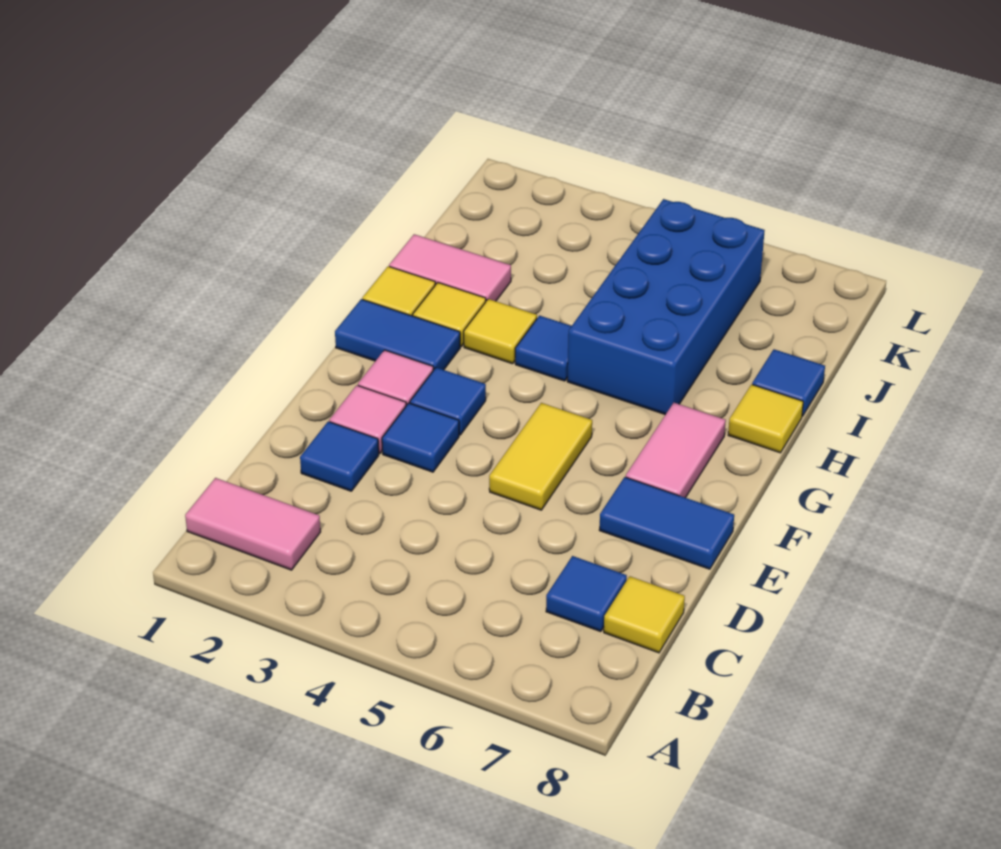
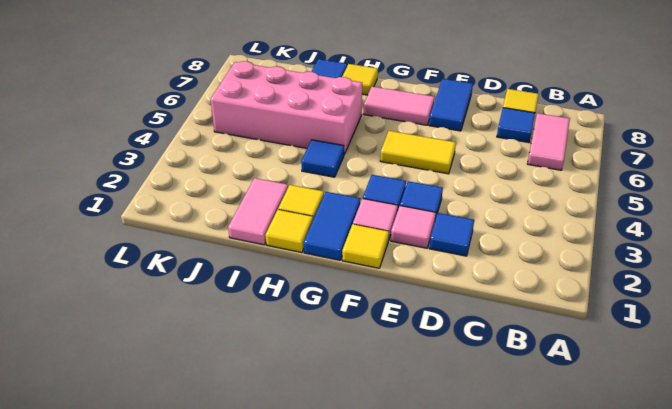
pink tile B1:B2 level 1 -> pink tile B6:B7 level 1
yellow tile H3 level 1 -> yellow tile F1 level 1
blue brick H5:K6 level 1 -> pink brick H5:K6 level 1

